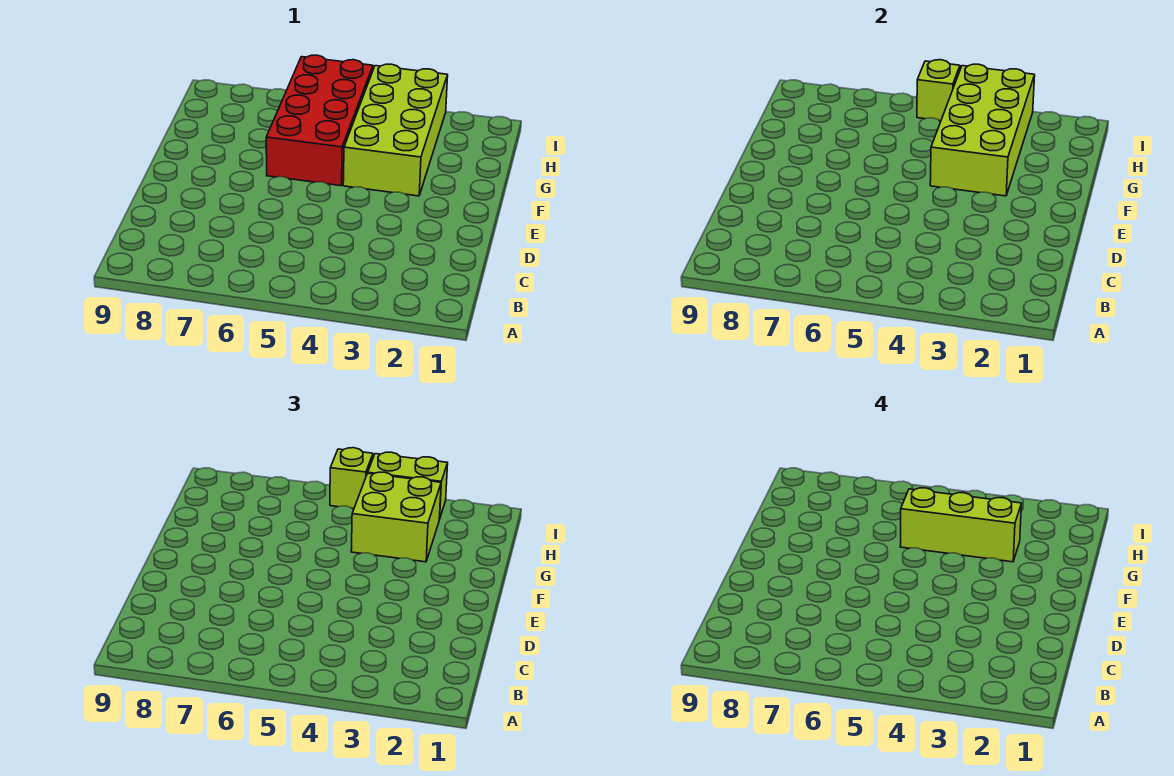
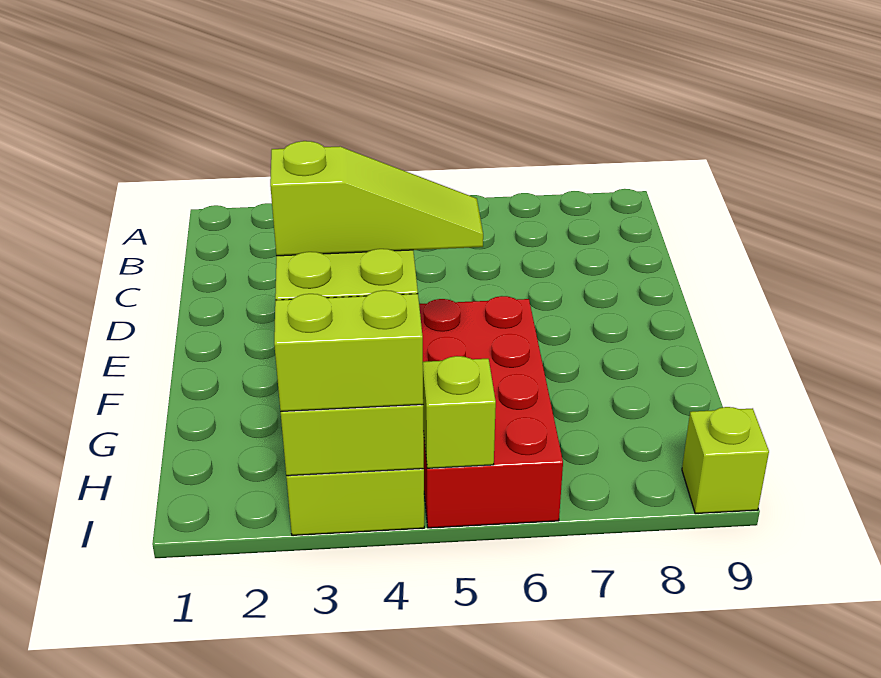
lime brick G3:G5 level 4 -> lime slope G3:G5 level 4 top 3
lime brick I5 level 3 -> lime brick I9 level 1

